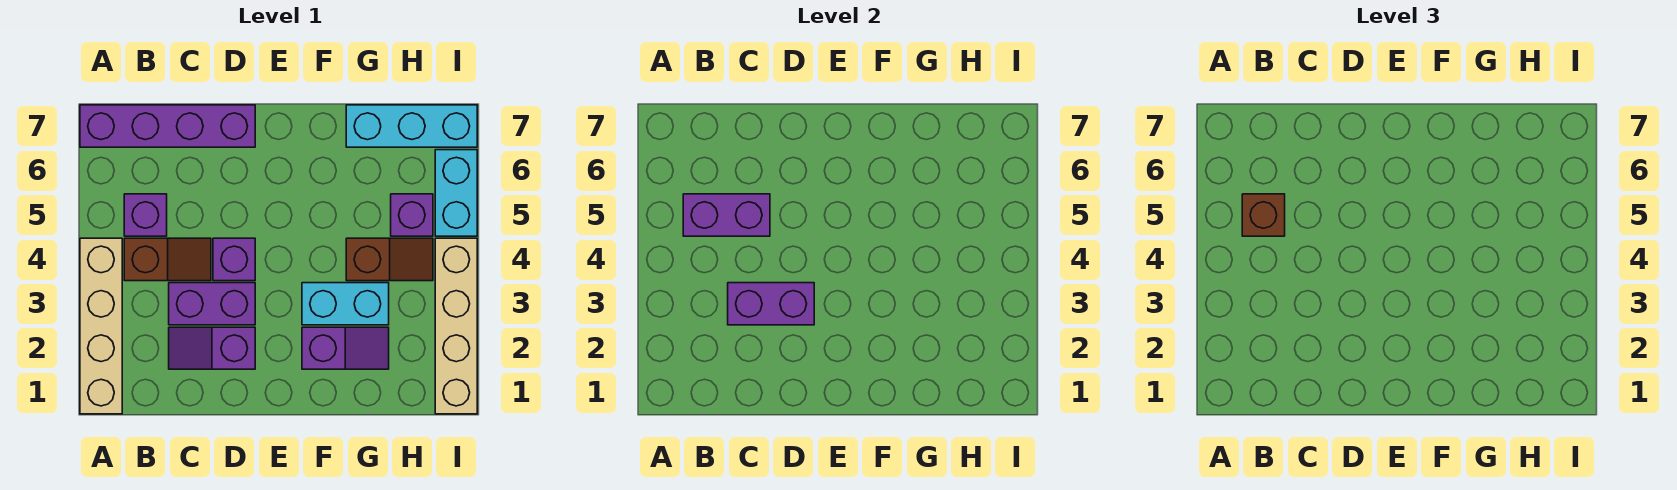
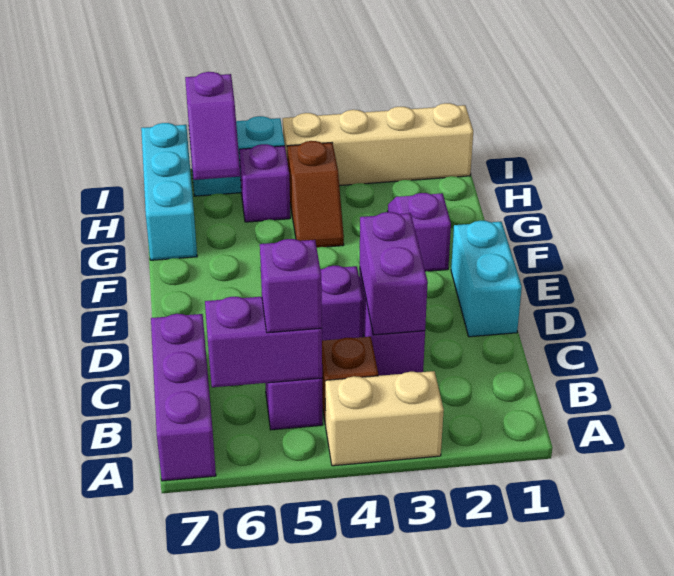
tan brick A1:A4 level 1 -> tan brick A3:A4 level 1
purple brick A7:D7 level 1 -> purple brick A7:C7 level 1
purple brick B5:C5 level 2 -> purple brick B5:B6 level 2
brown brick B5 level 3 -> purple brick B5 level 3
purple slope C2:D2 level 1 top D -> purple slope H6:I6 level 2 top I
cyan brick F3:G3 level 1 -> cyan brick D1:E1 level 1
brown slope G4:H4 level 1 top G -> brown slope G4:H4 level 1 top H

